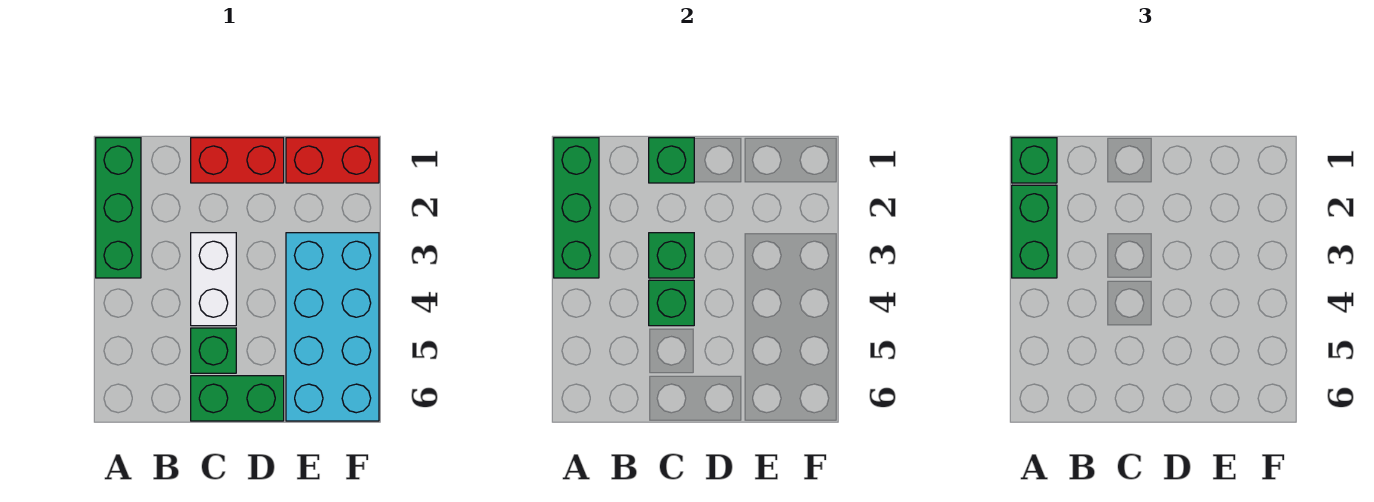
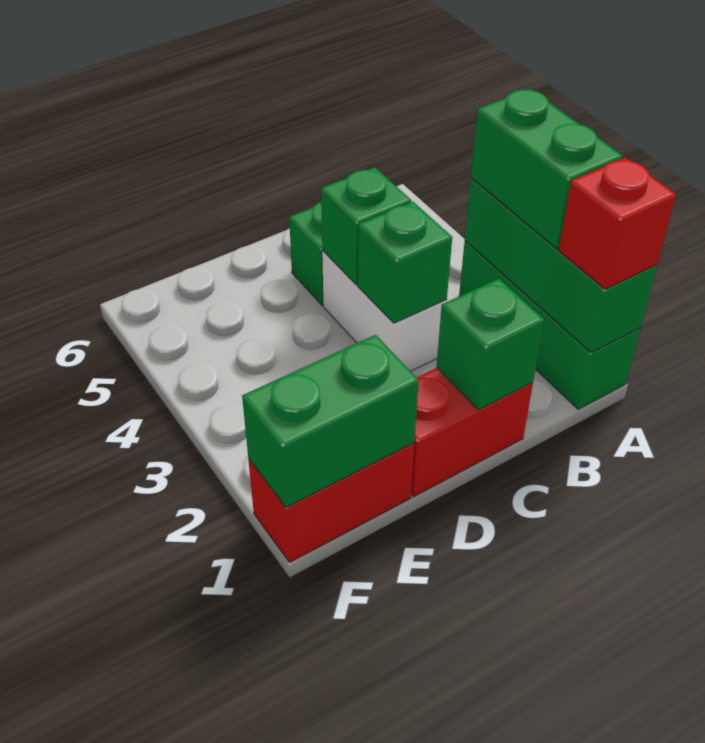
green brick A1 level 3 -> red brick A1 level 3
green brick C6:D6 level 1 -> green brick E1:F1 level 2
cyan brick E3:F6 level 1 -> none

